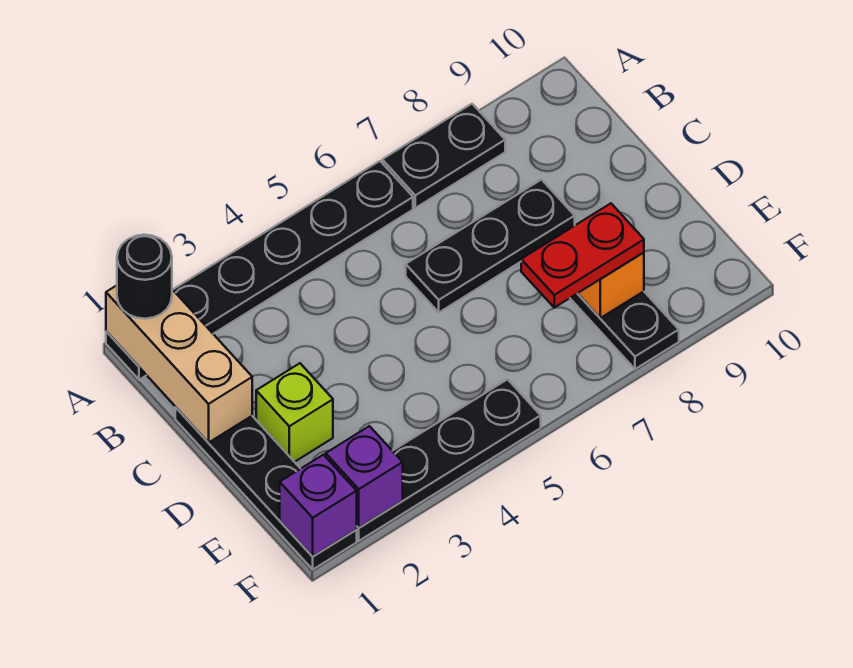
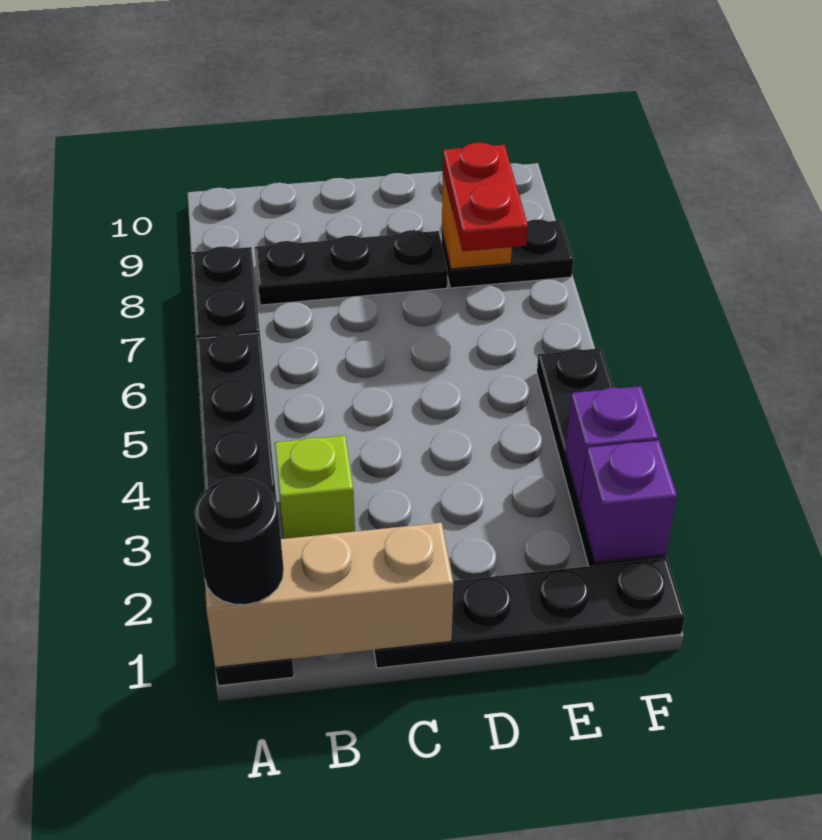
black plate C6:C8 level 1 -> black plate B8:D8 level 1
lime brick D2 level 1 -> lime brick B3 level 1
purple brick F1 level 2 -> purple brick F3 level 2

